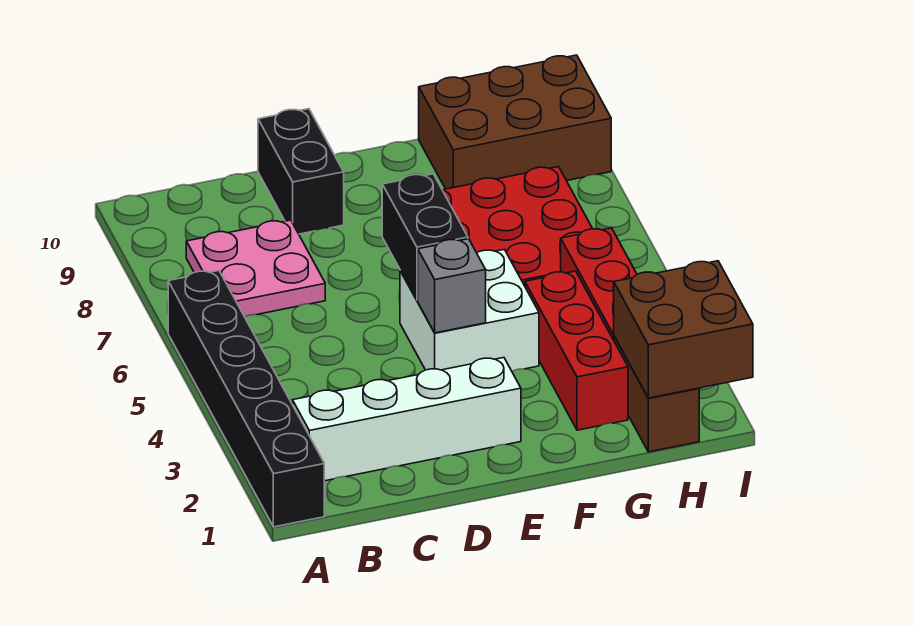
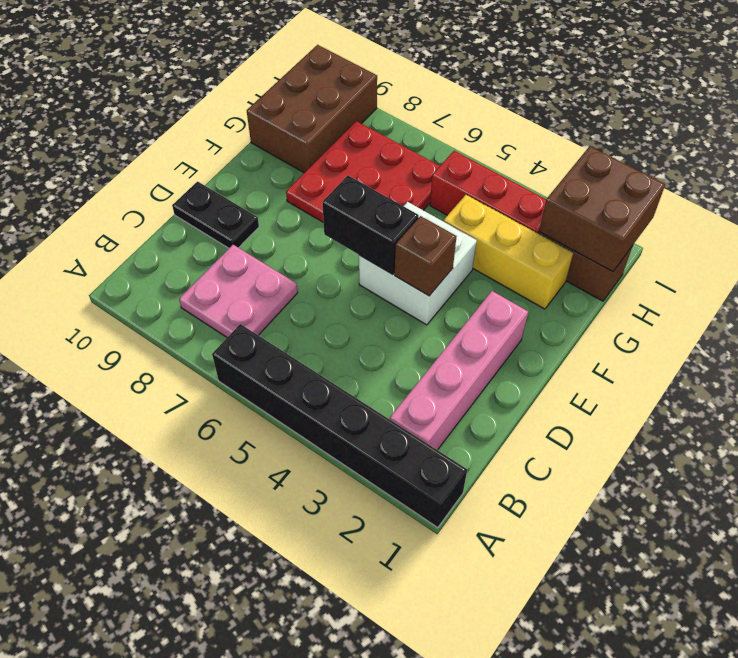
white brick B2:E2 level 1 -> pink brick B2:E2 level 1
black brick D9:D10 level 1 -> black plate D9:D10 level 1
grey brick E4 level 2 -> brown brick E4 level 2
red brick G2:G4 level 1 -> yellow brick G2:G4 level 1

